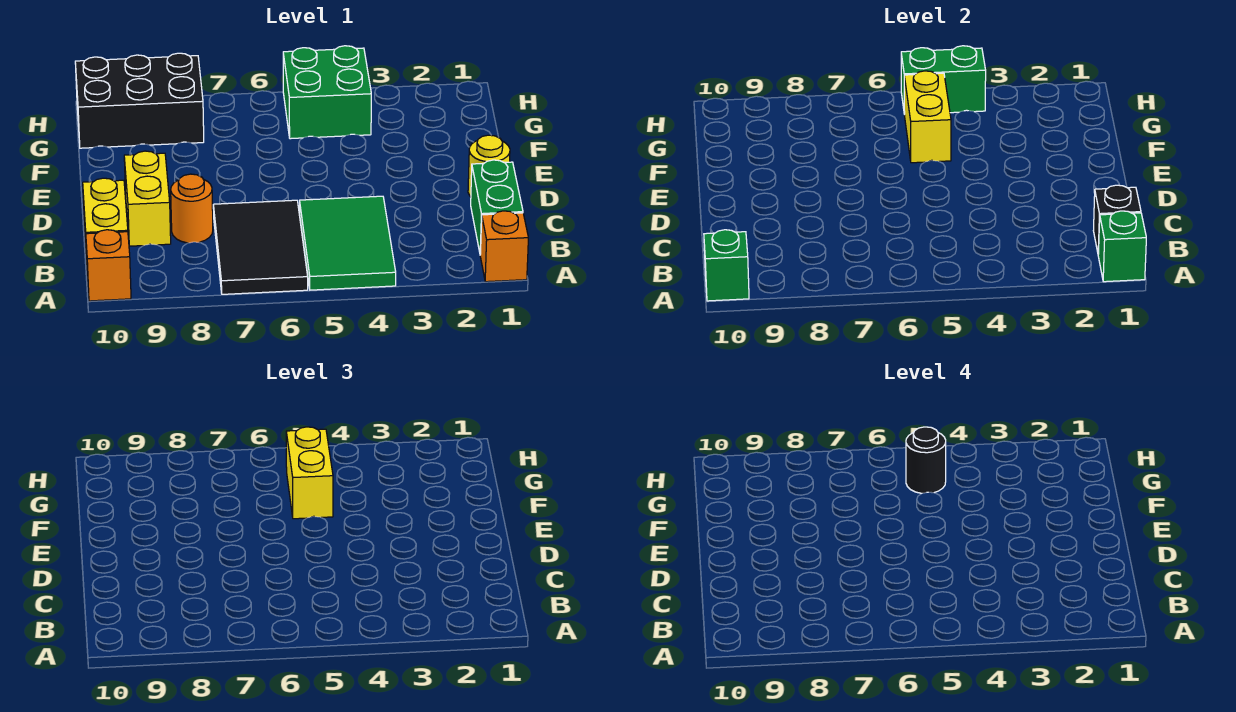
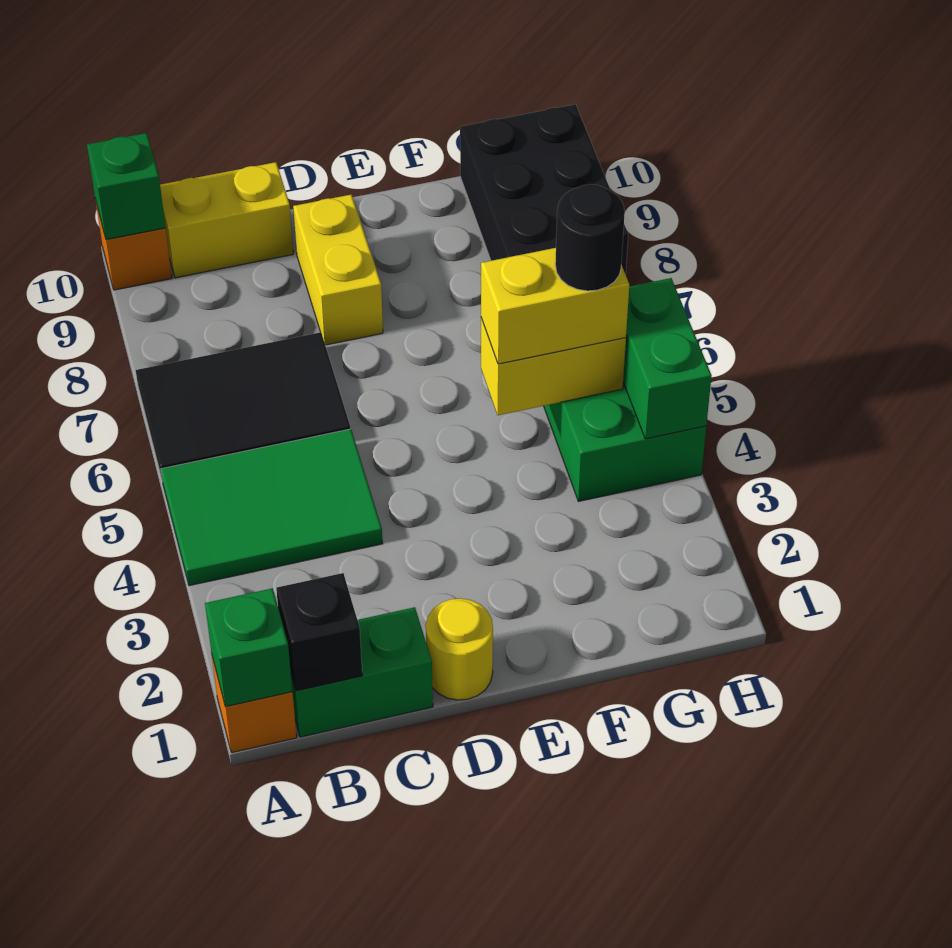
orange round brick C8 level 1 -> none
yellow brick C9:D9 level 1 -> yellow brick D8:D9 level 1

